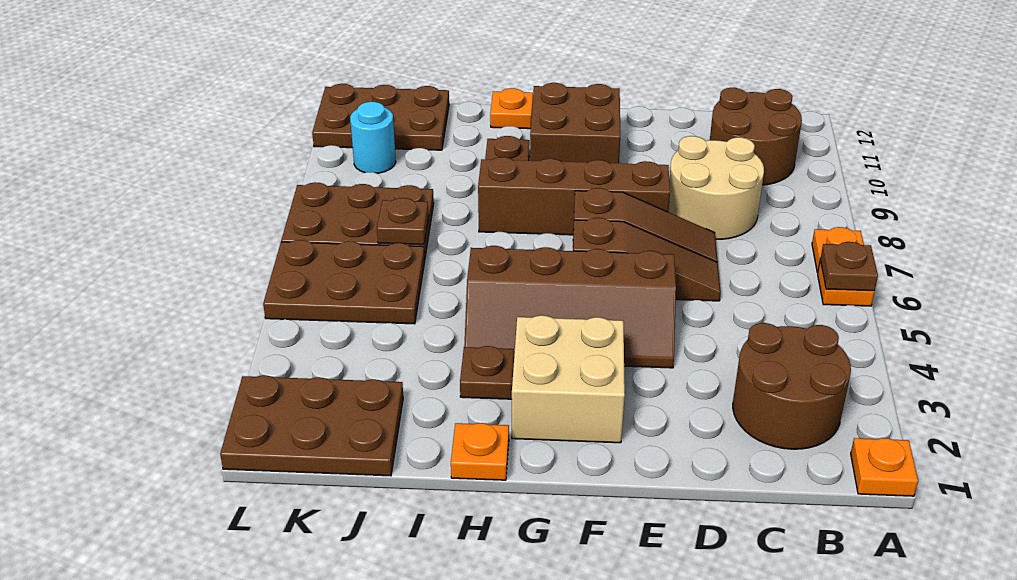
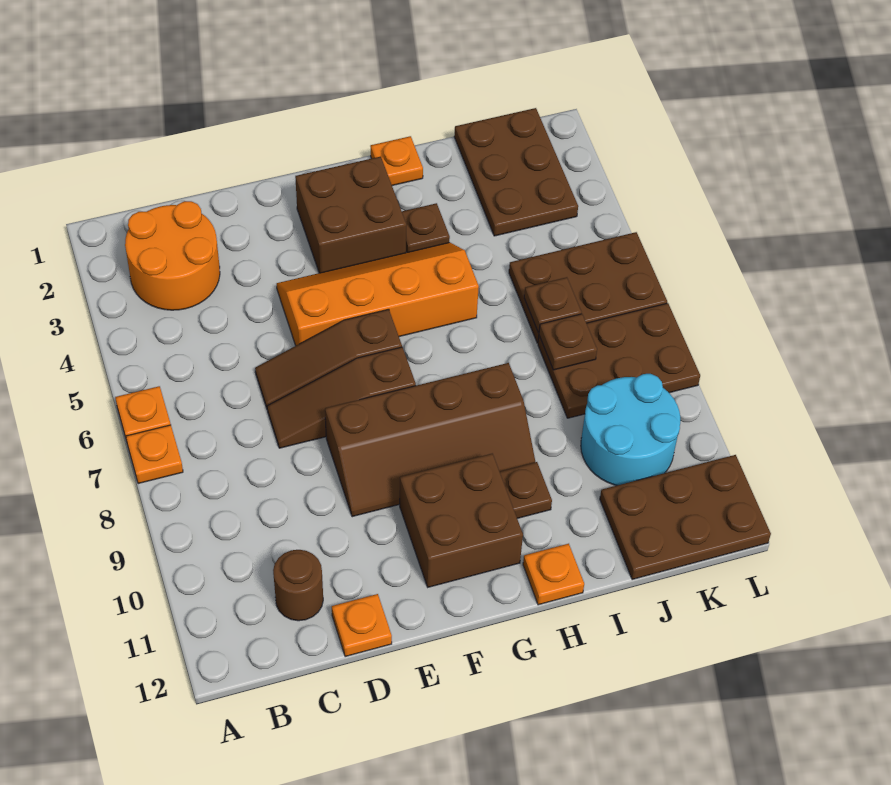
orange plate A1 level 1 -> orange plate D12 level 1
brown plate A6 level 2 -> brown plate J6 level 2
brown round brick B2:C3 level 1 -> orange round brick B2:C3 level 1
brown round brick B10:C11 level 1 -> brown round brick C11 level 1
tan round brick C8:D9 level 1 -> none
brown slope E4:H5 level 1 top 5 -> orange slope E4:H5 level 1 top 5
tan brick F2:G3 level 1 -> brown brick F2:G3 level 1
brown plate J1:L2 level 1 -> brown plate J1:K3 level 1
cyan round brick K10 level 1 -> cyan round brick J9:K10 level 1

